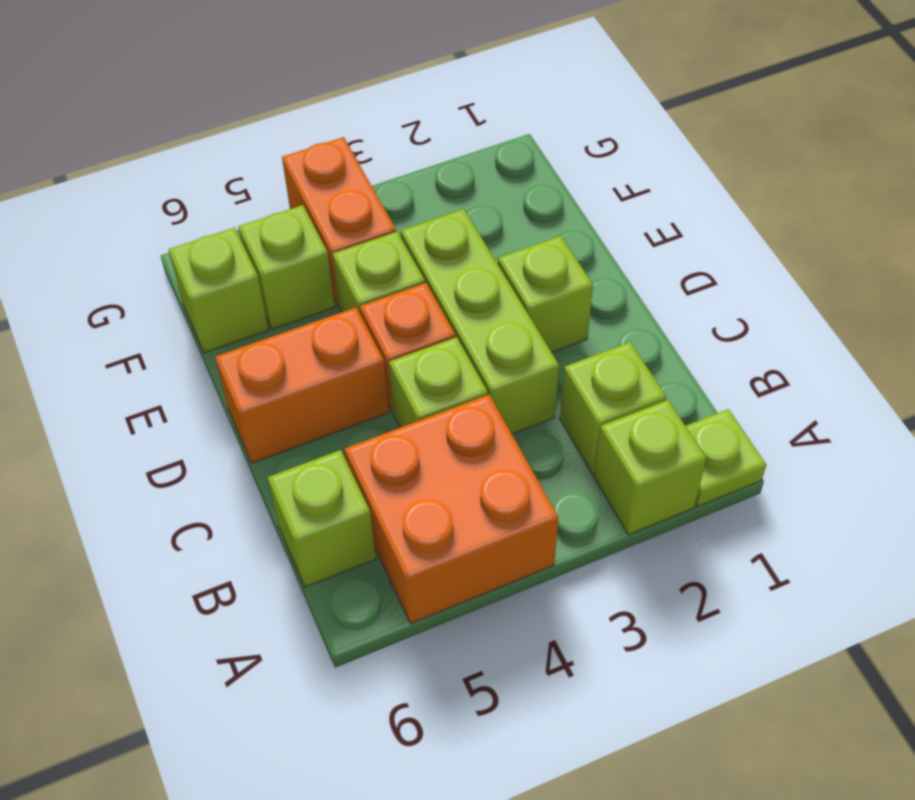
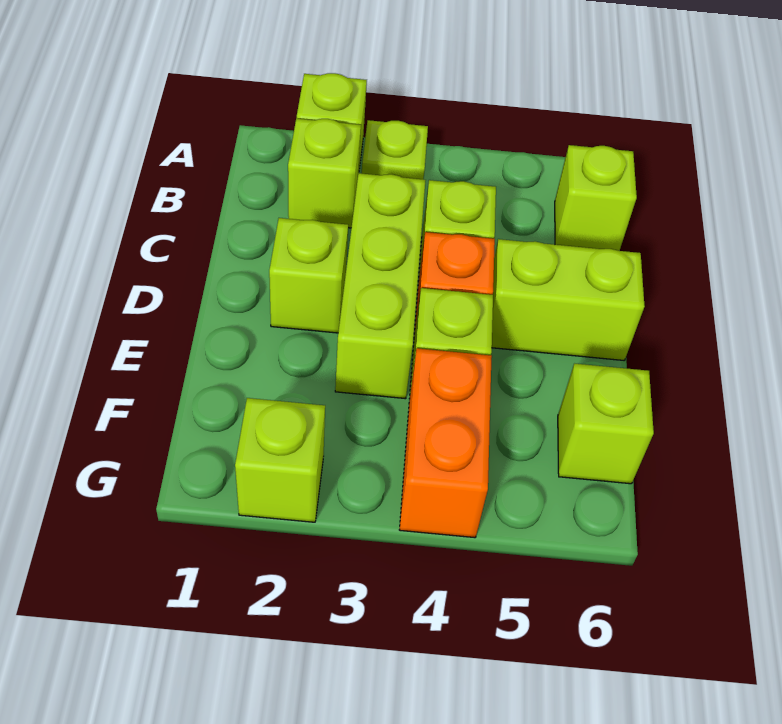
lime plate A1 level 1 -> lime plate A3 level 1
orange brick A4:B5 level 1 -> none
orange brick D5:D6 level 1 -> lime brick D5:D6 level 1
lime brick F5 level 1 -> lime brick G2 level 1

